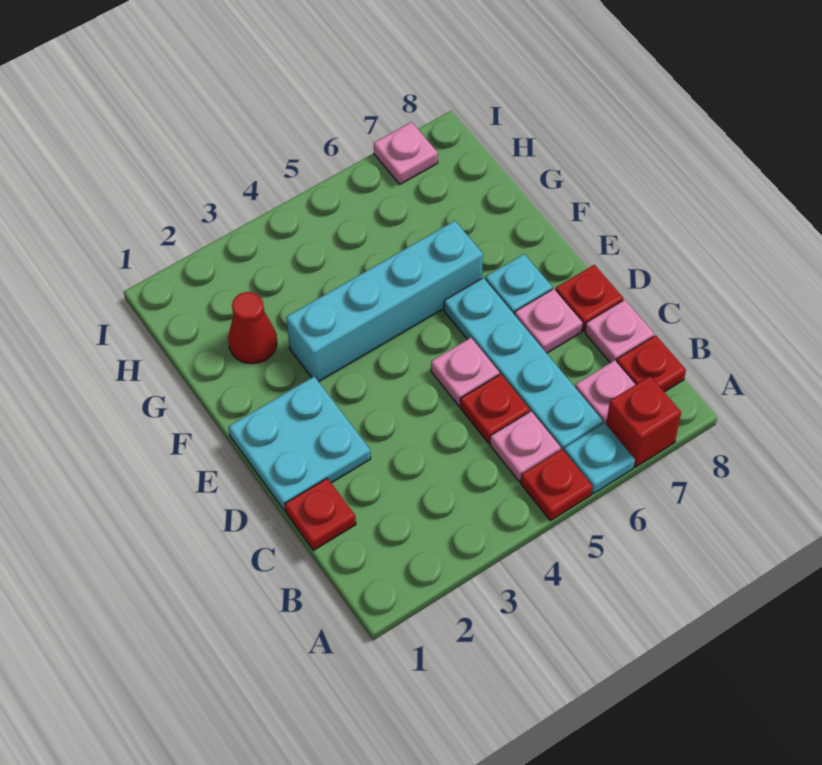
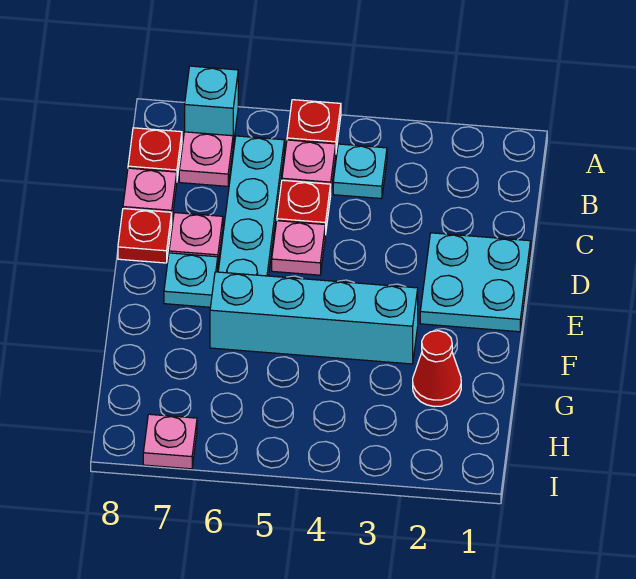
cyan plate A6 level 1 -> cyan plate B4 level 1
red brick A7 level 1 -> cyan brick A7 level 1
red plate C1 level 1 -> none

